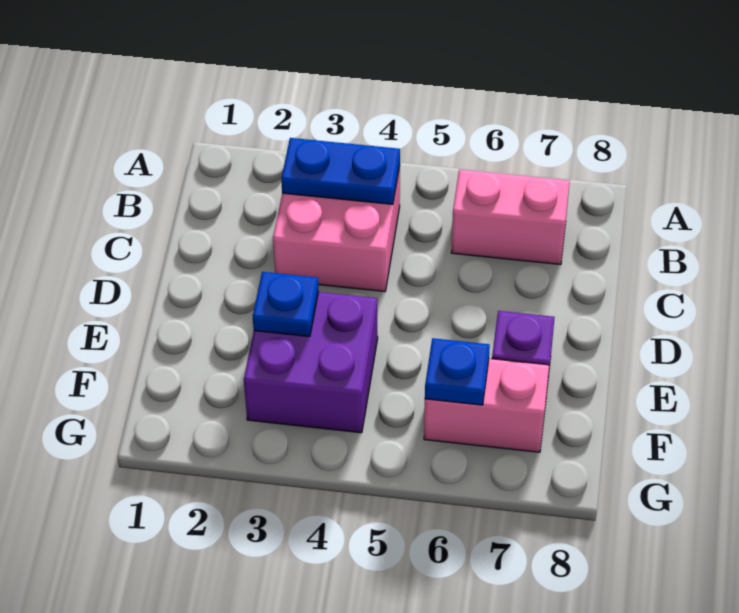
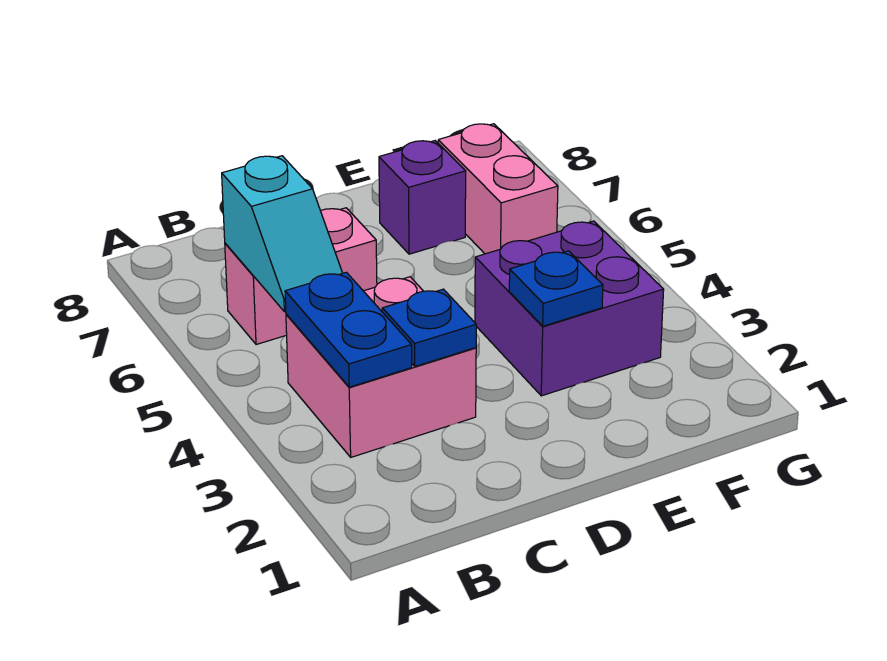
none -> cyan slope B5:B6 level 2 top 6
pink brick B6:B7 level 1 -> pink brick B6:C6 level 1
blue plate F6 level 2 -> blue plate C3 level 2

